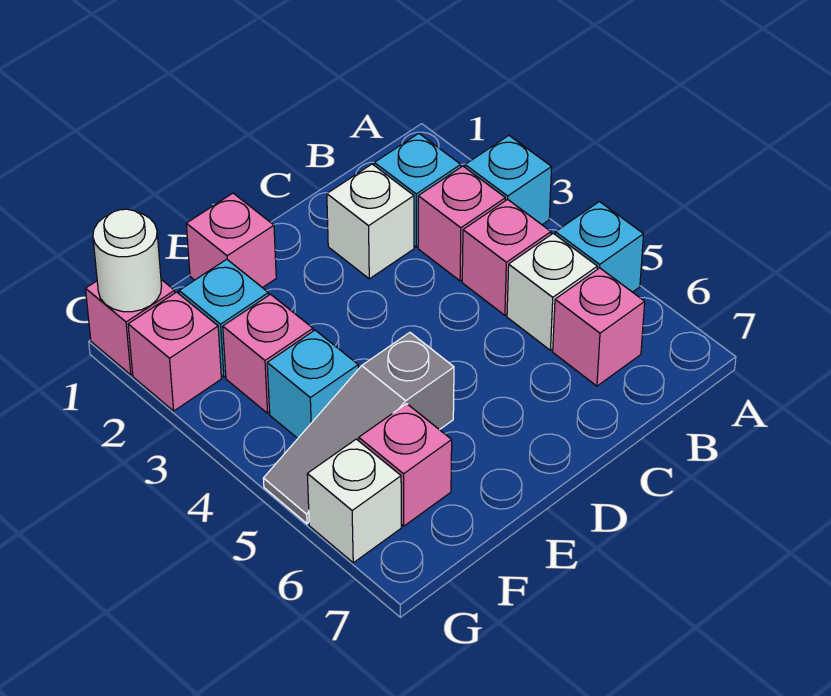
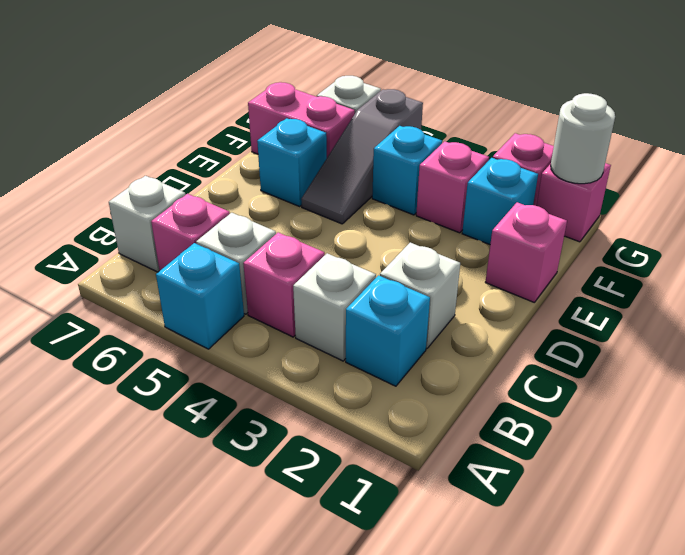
cyan brick A3 level 1 -> cyan brick E6 level 1
pink brick B3 level 1 -> white brick B3 level 1
none -> white brick B7 level 1
grey slope E5:G5 level 1 top E -> grey slope E5:G5 level 1 top G
pink brick F6 level 1 -> pink brick F6:F7 level 1

